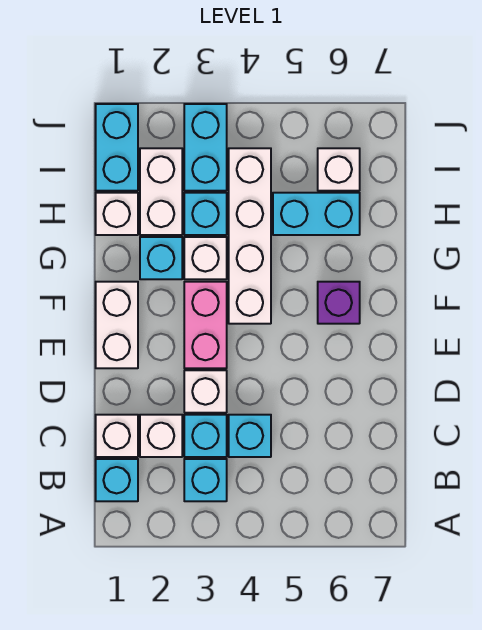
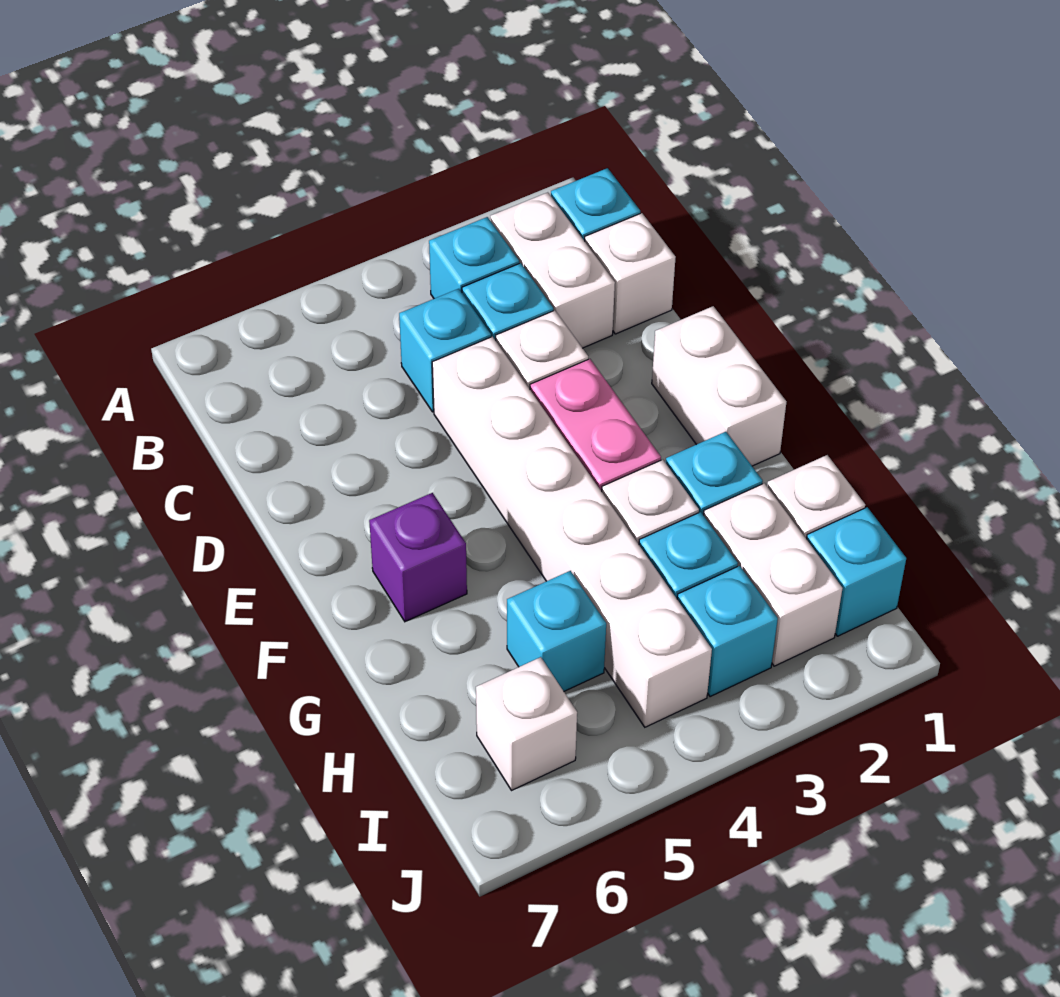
white brick C2 level 1 -> white brick B2:C2 level 1
white brick F4:I4 level 1 -> white brick D4:I4 level 1
cyan brick H5:H6 level 1 -> cyan brick H5 level 1
cyan brick I1:J1 level 1 -> cyan brick I1 level 1
cyan brick I3:J3 level 1 -> cyan brick I3 level 1

